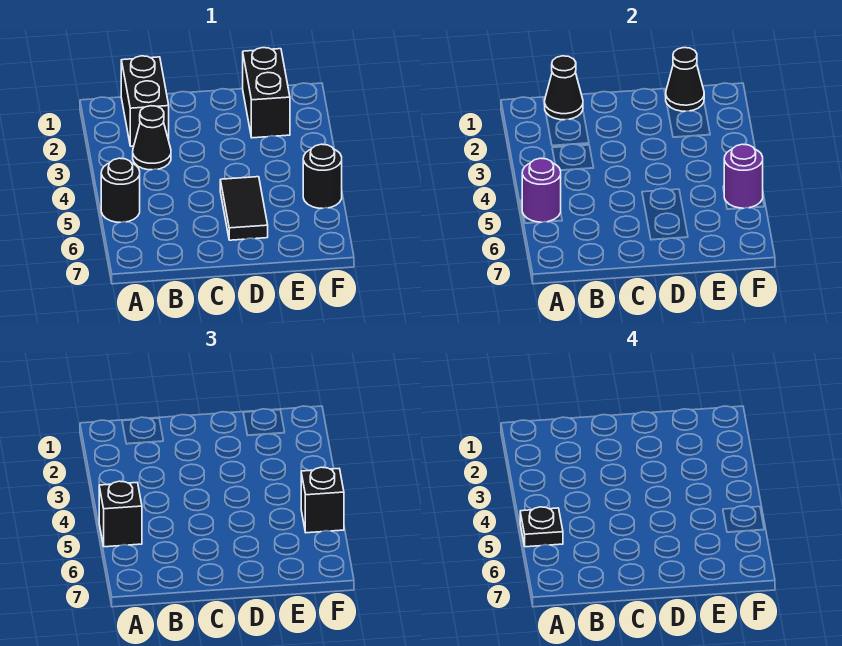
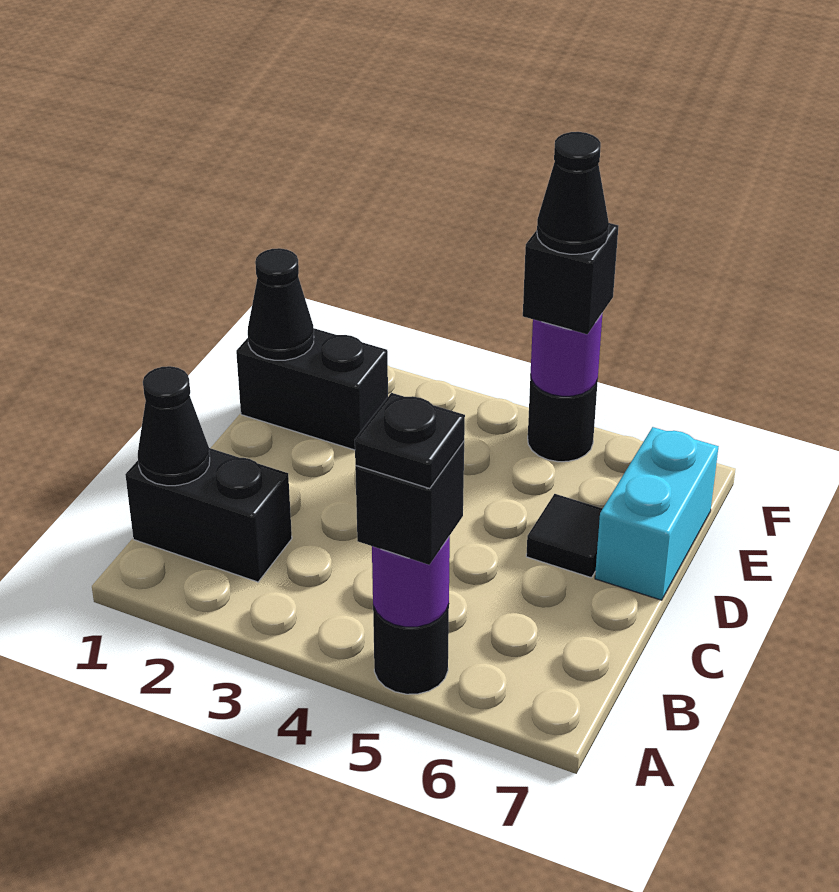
black cone B3 level 1 -> black cone F5 level 4
black tile D5:D6 level 1 -> black tile D6 level 1
none -> cyan brick D7:E7 level 1

